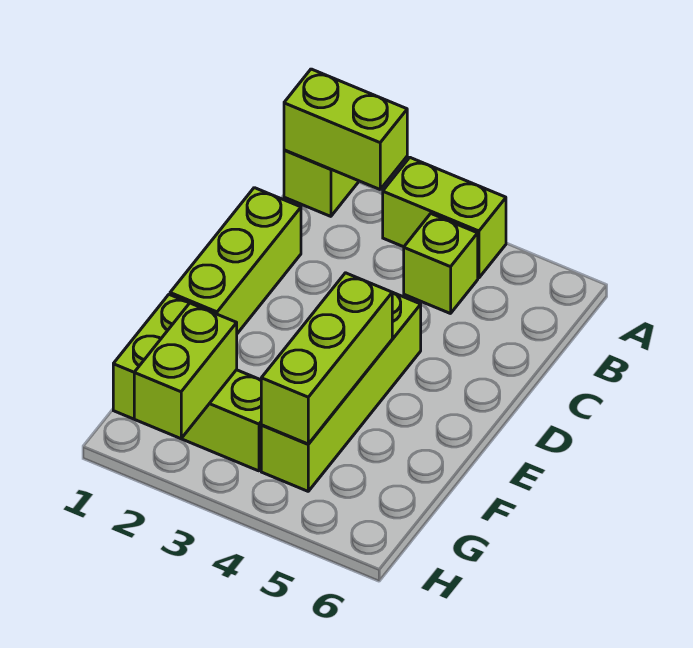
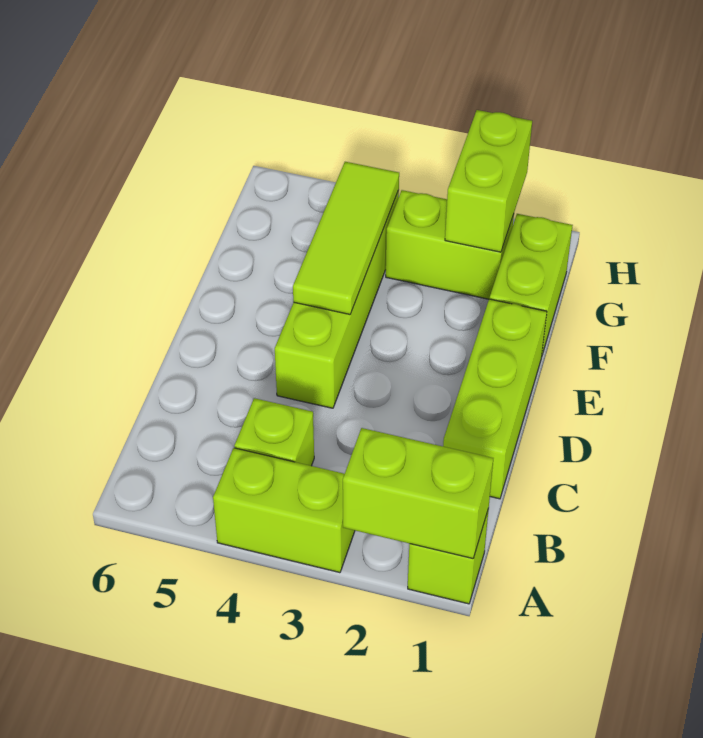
lime brick E4:G4 level 2 -> lime tile E4:G4 level 2

